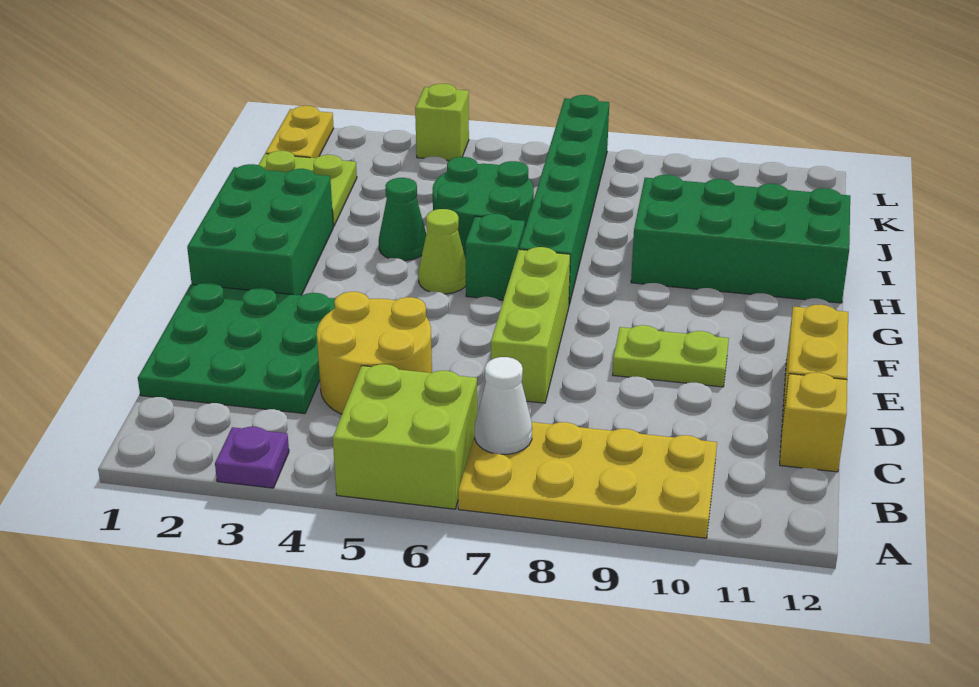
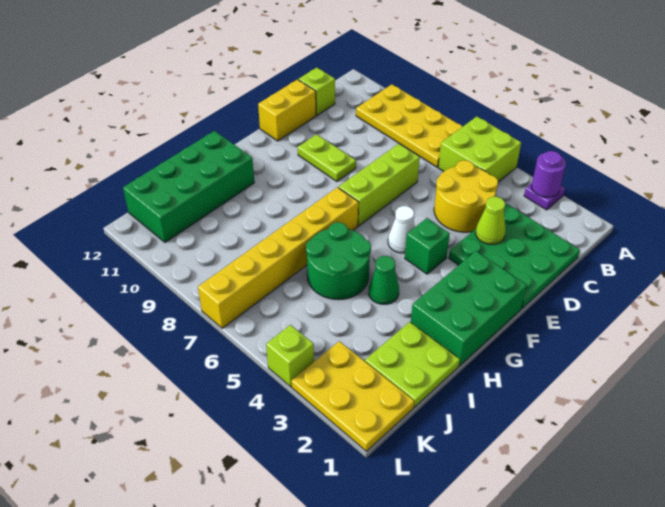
none -> purple round brick A3 level 2
white cone B7 level 2 -> white cone F5 level 1
yellow brick C12 level 1 -> lime brick C12 level 1
lime cone G5 level 1 -> lime cone D3 level 2
green brick G6 level 1 -> green brick F4 level 1
green brick G7:L7 level 1 -> yellow brick G7:L7 level 1
green brick H9:I12 level 1 -> green brick H11:K12 level 1
yellow plate K1:L1 level 1 -> yellow plate K1:L3 level 1

